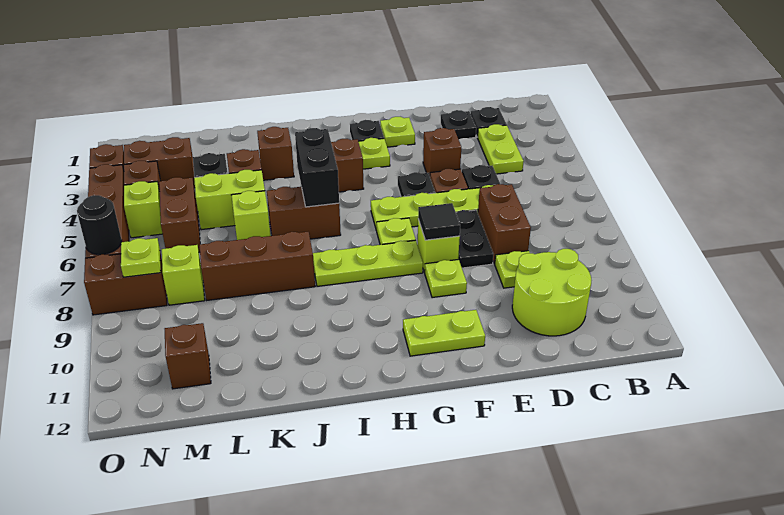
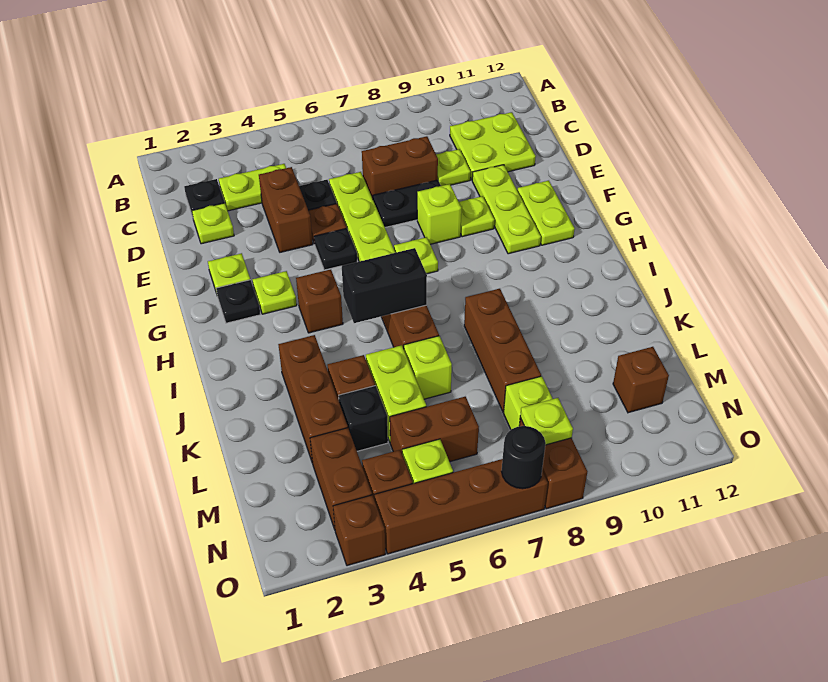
lime round brick C10:D11 level 1 -> lime plate C10:D11 level 1
black plate D2 level 1 -> lime plate D2 level 1
brown brick E4 level 1 -> brown brick D4:E4 level 1
black tile F8 level 2 -> none
lime plate G8:I8 level 1 -> lime plate E10:G10 level 1
brown brick J3 level 1 -> brown brick J3:L3 level 1

